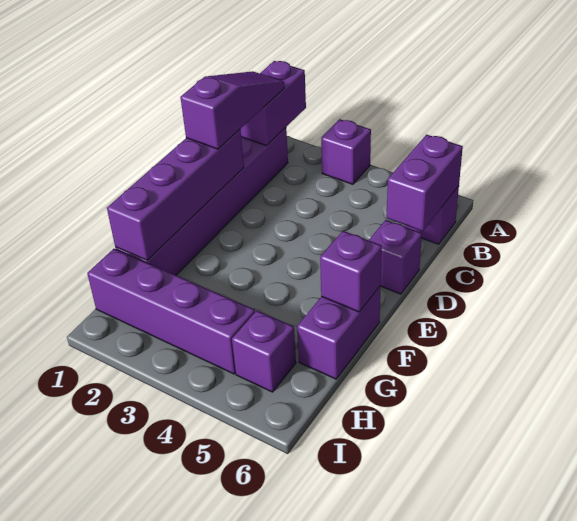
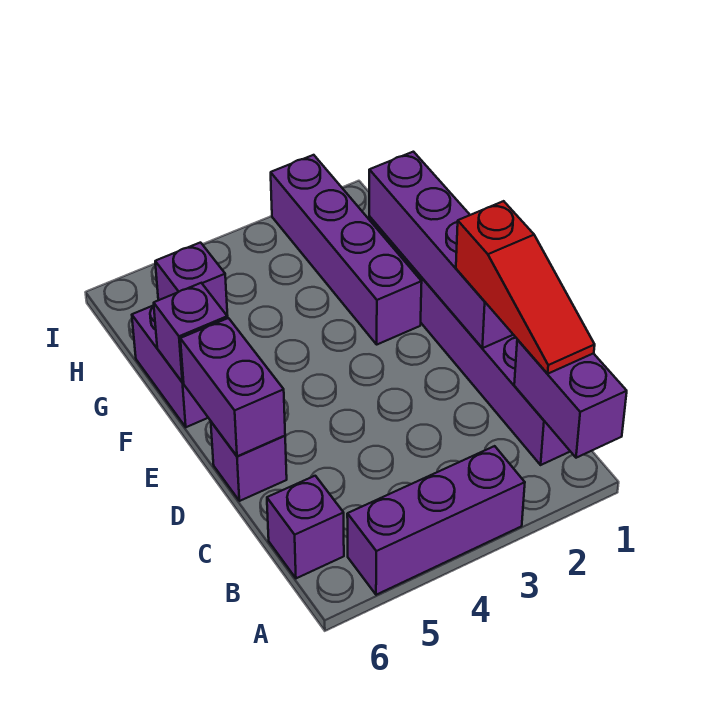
purple brick A3 level 1 -> purple brick A3:A5 level 1
purple slope B1:D1 level 3 top D -> red slope B1:D1 level 3 top D
purple brick B6:C6 level 2 -> purple brick D6:E6 level 2
purple brick H1:H4 level 1 -> purple brick F2:I2 level 1

